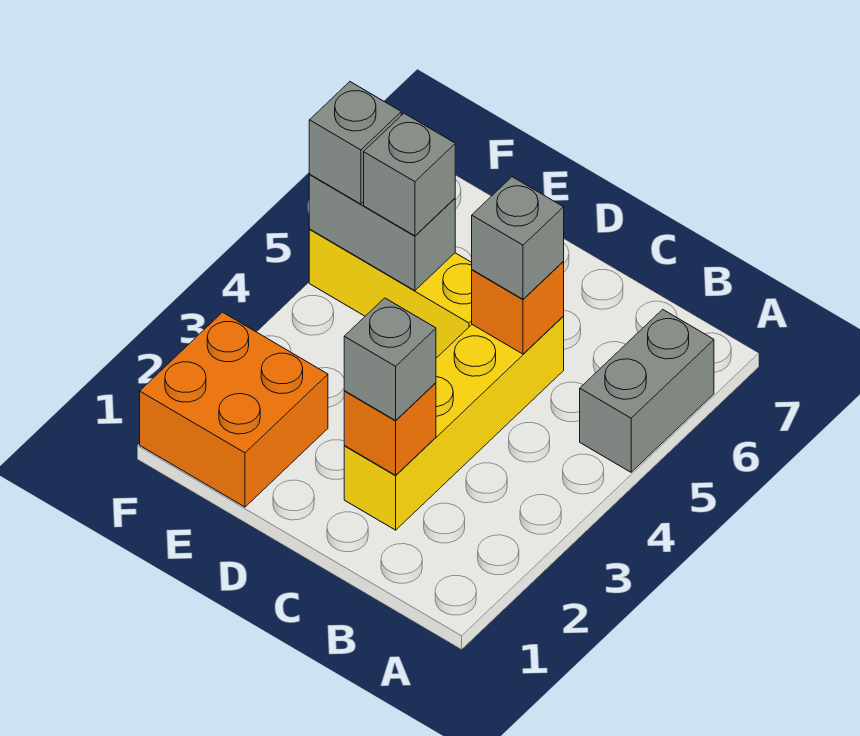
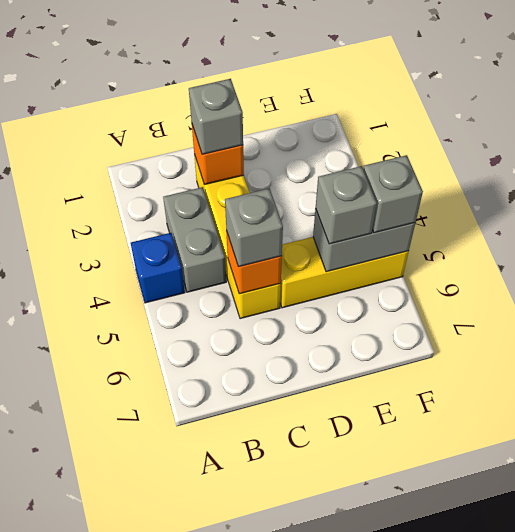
none -> blue brick A4 level 1
grey brick A5:A6 level 1 -> grey brick B3:B4 level 1
orange brick E1:F2 level 1 -> none

